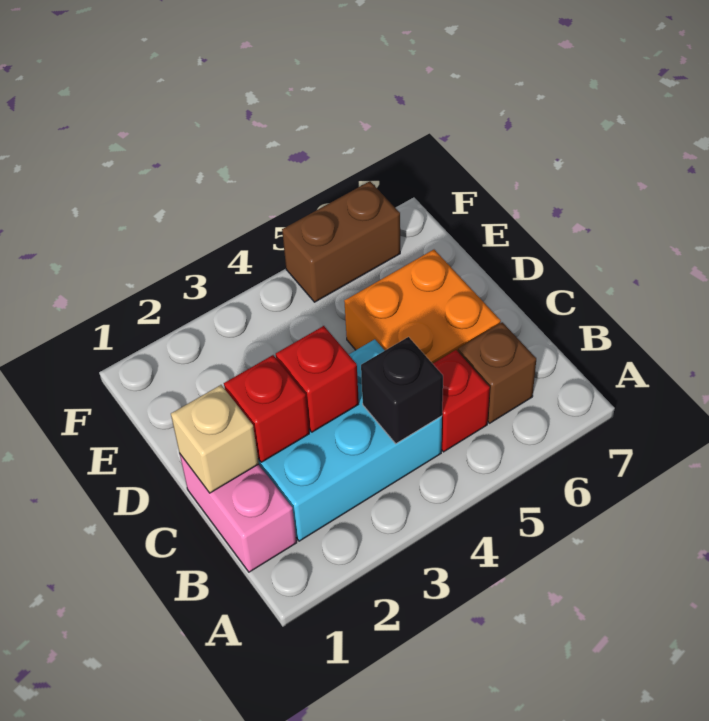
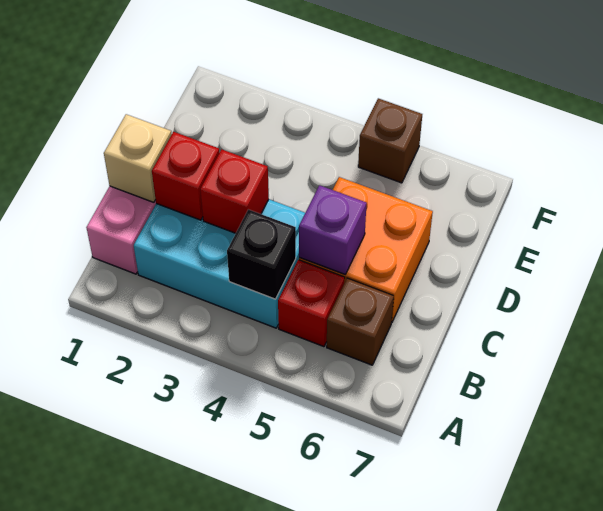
none -> purple brick C5 level 2
brown brick F5:F6 level 1 -> brown brick F5 level 1

